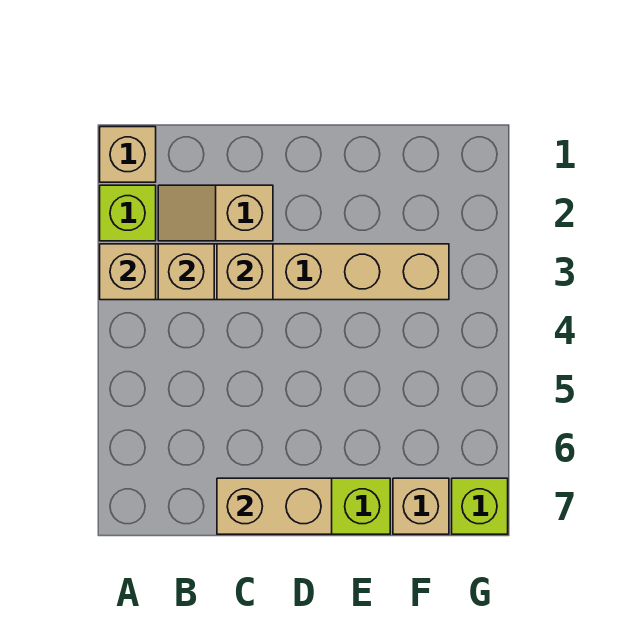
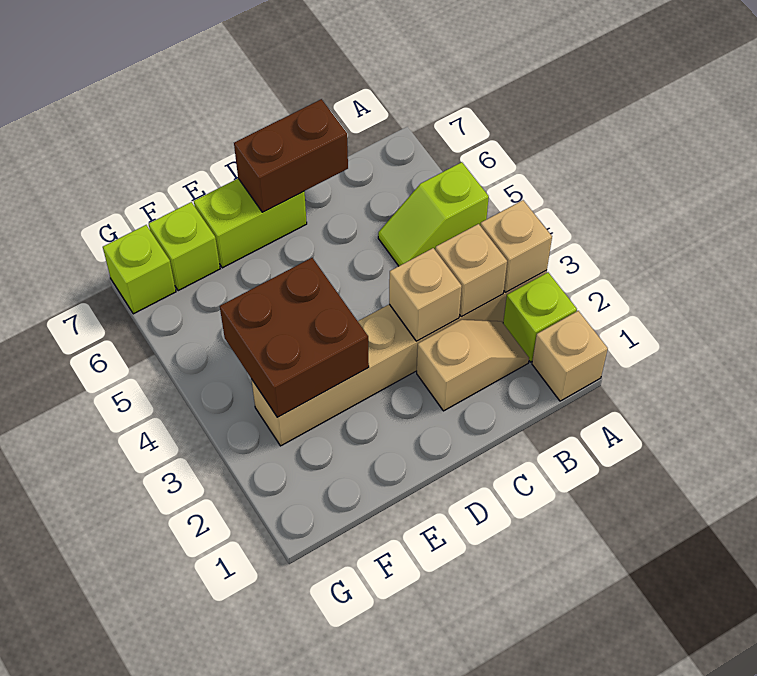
none -> lime slope A5:B5 level 1 top A
tan brick C7:D7 level 2 -> brown brick C7:D7 level 2
none -> brown brick E3:F4 level 2
tan brick F7 level 1 -> lime brick F7 level 1

